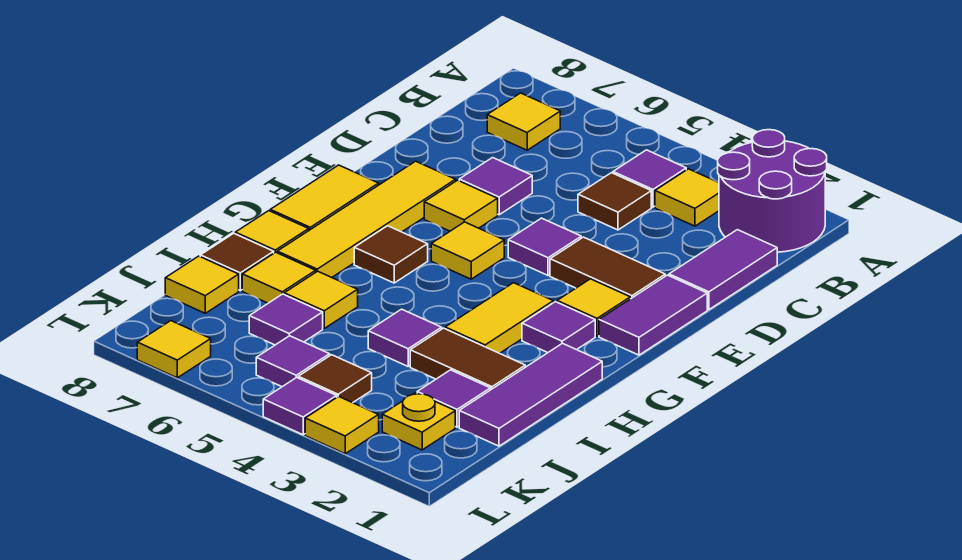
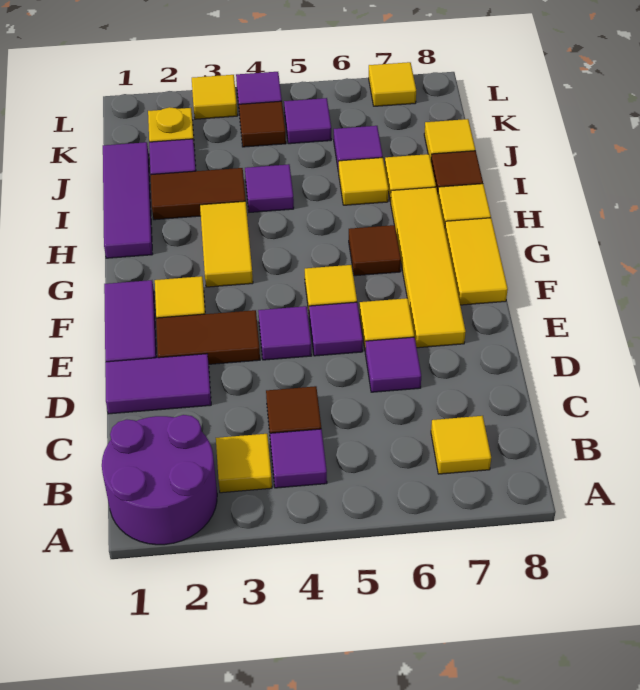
purple tile C1:D1 level 1 -> purple tile D1:D2 level 1
purple tile G2 level 1 -> purple tile E5 level 1

